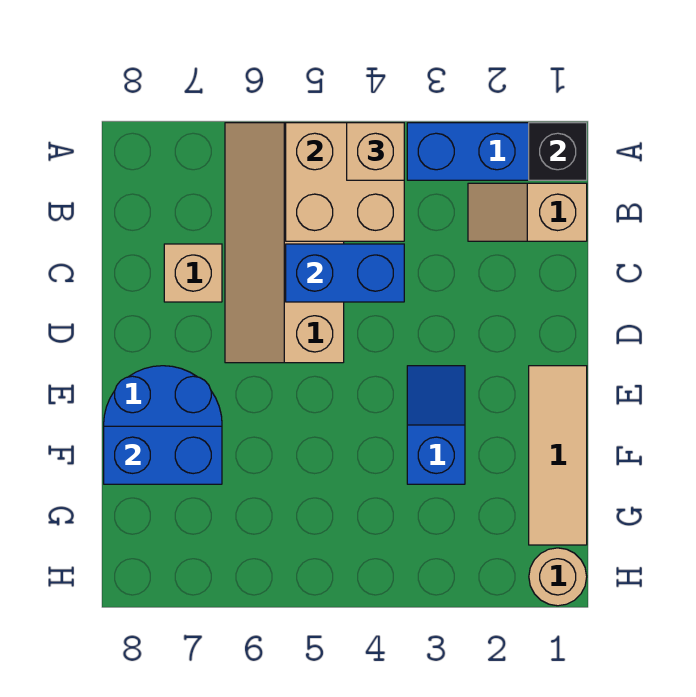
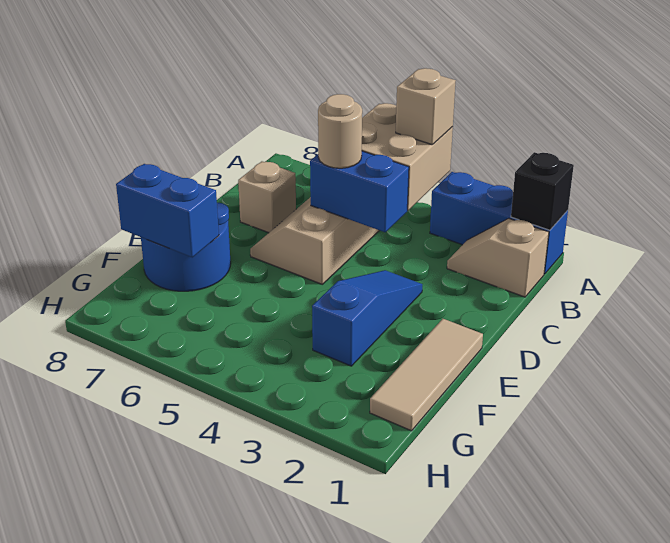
blue slope E3:F3 level 1 top F -> blue slope D3:F3 level 1 top F
tan round brick H1 level 1 -> tan round brick C5 level 3

